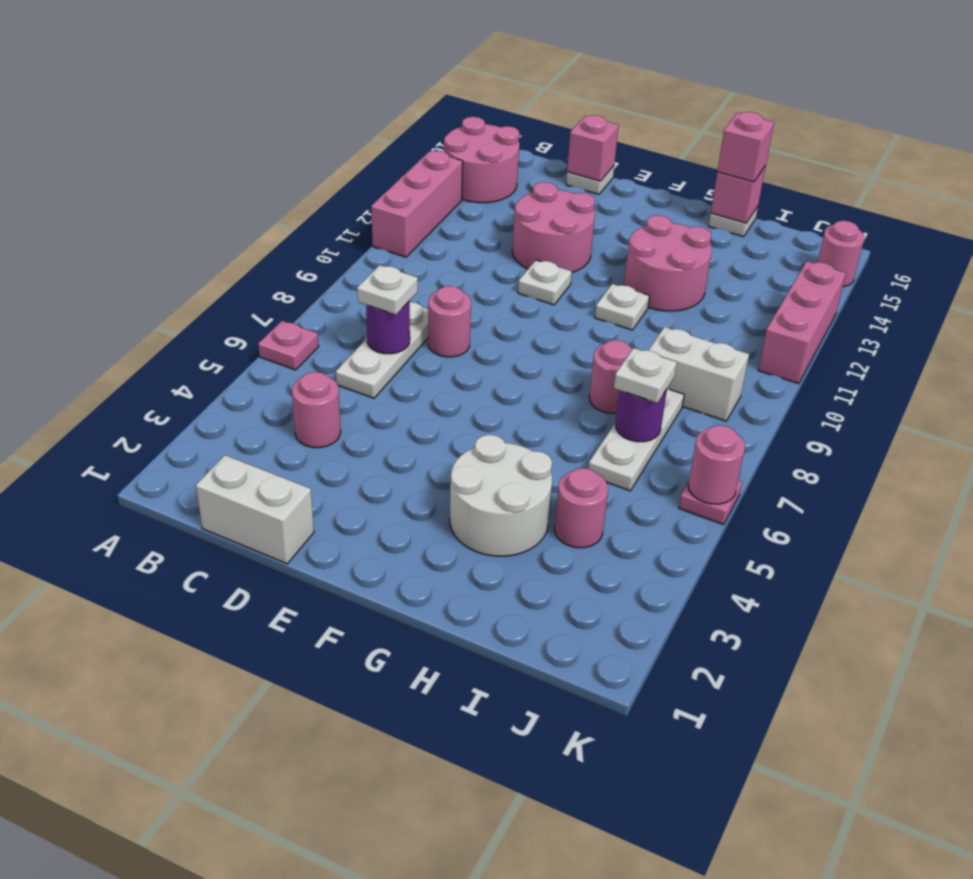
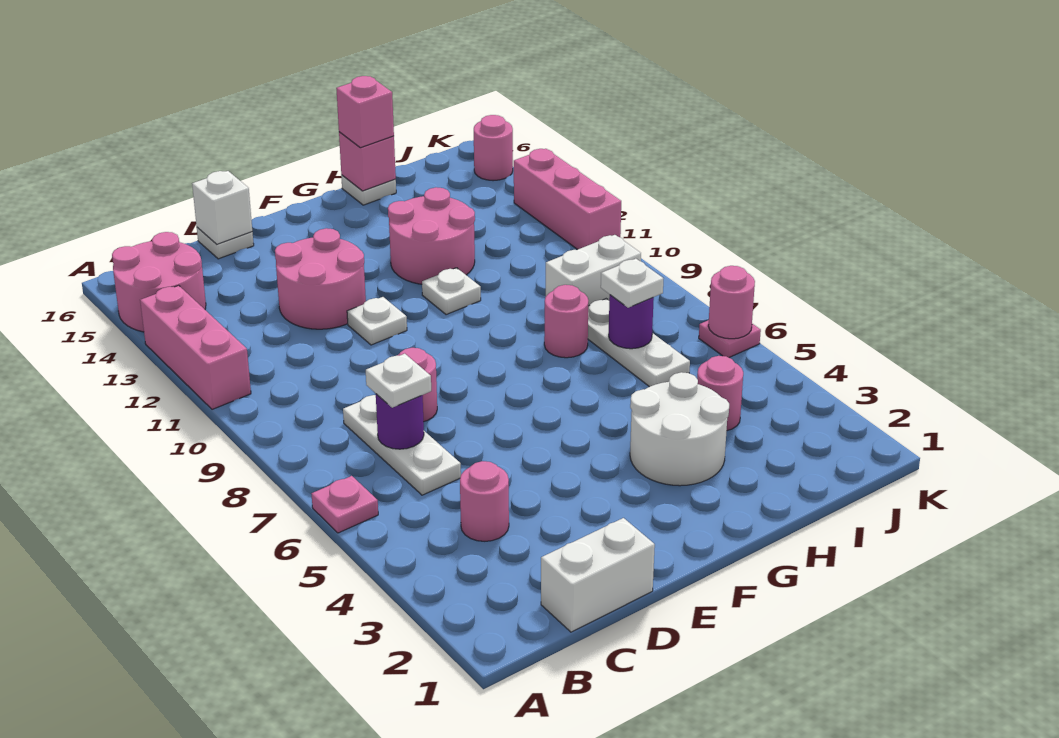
pink brick D16 level 2 -> white brick D16 level 2

